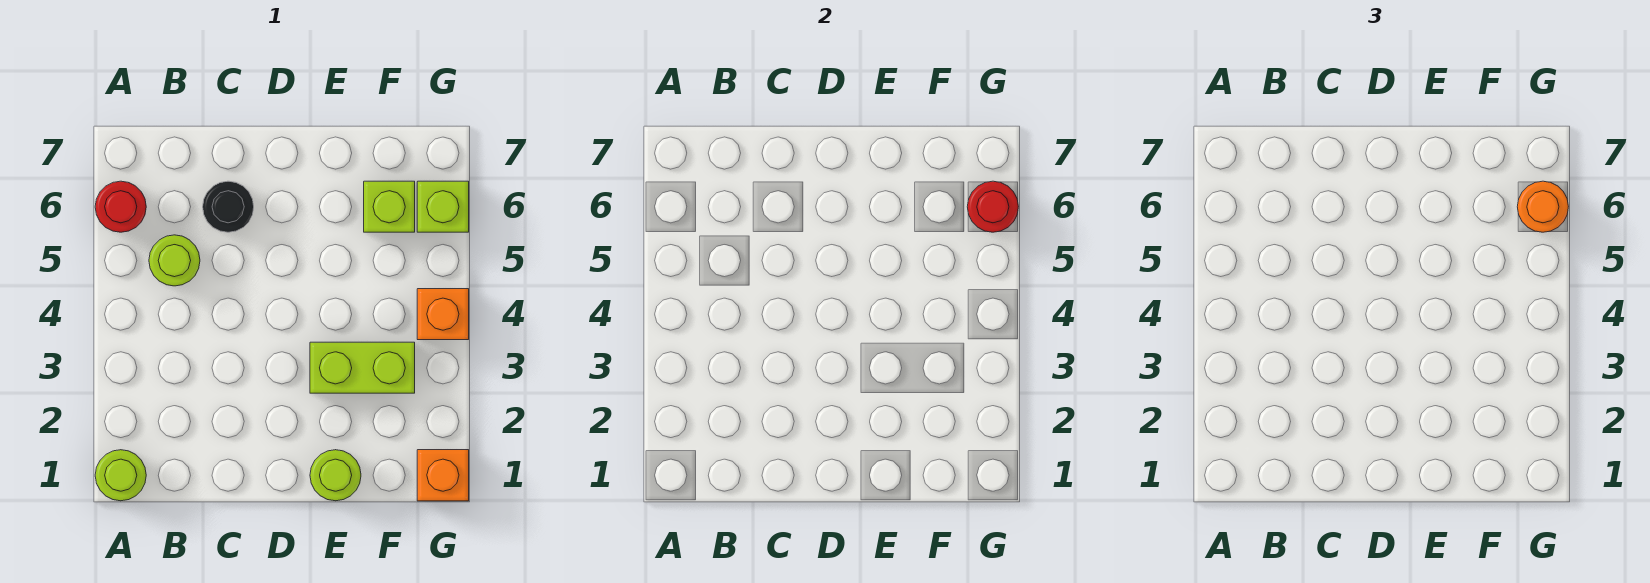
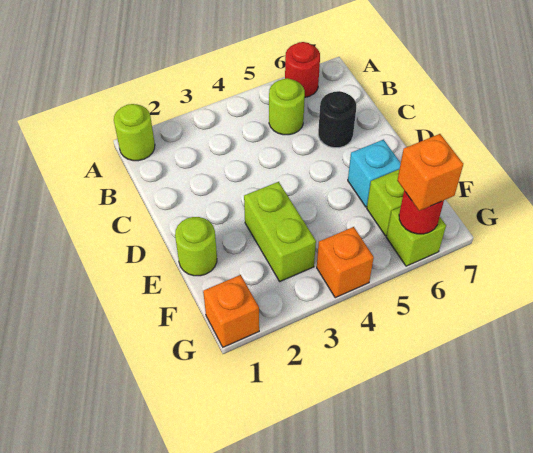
none -> cyan brick E6 level 1
orange round brick G6 level 3 -> orange brick G6 level 3

